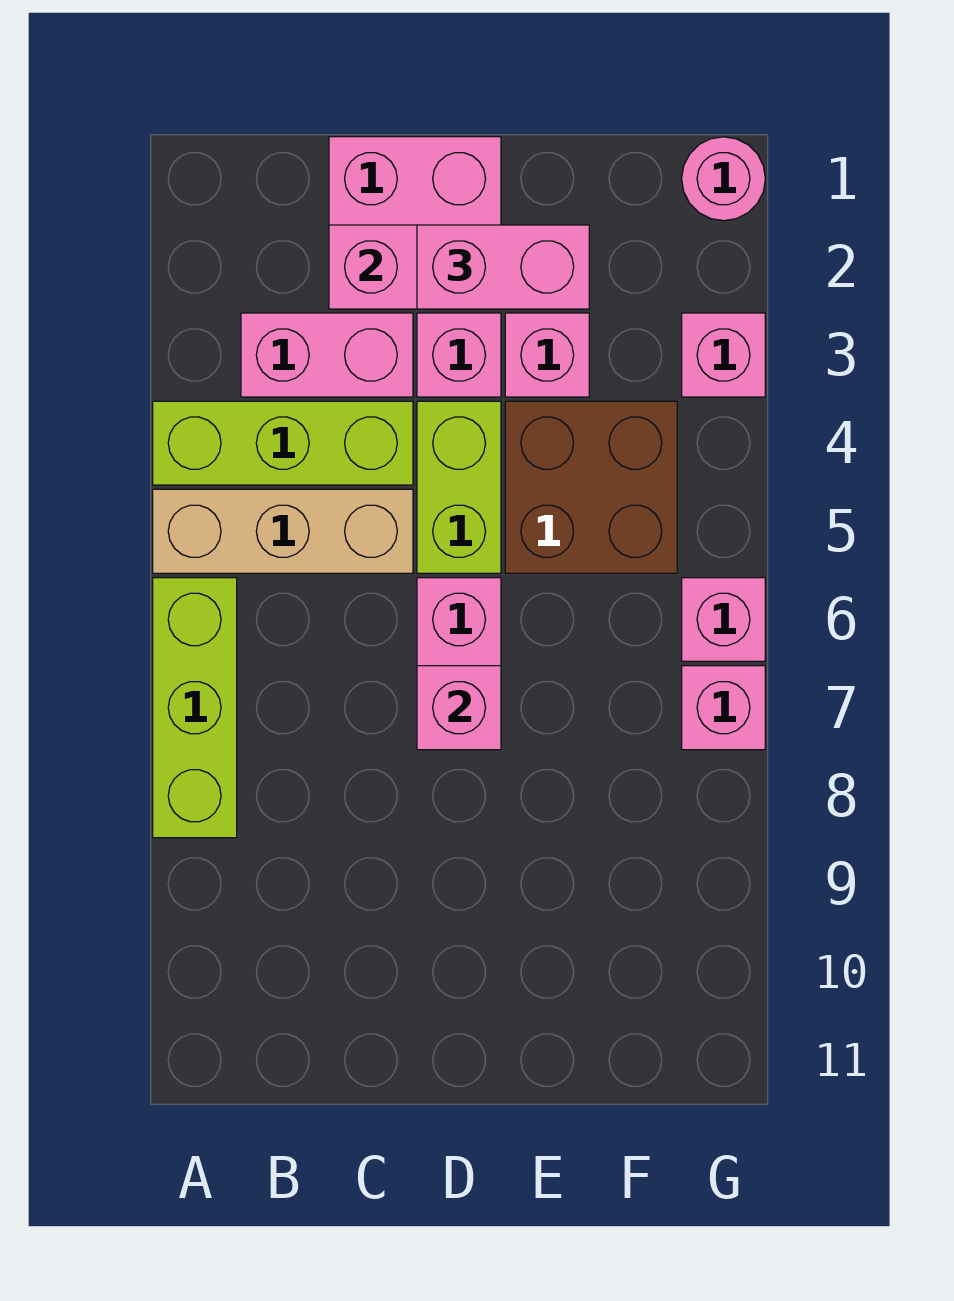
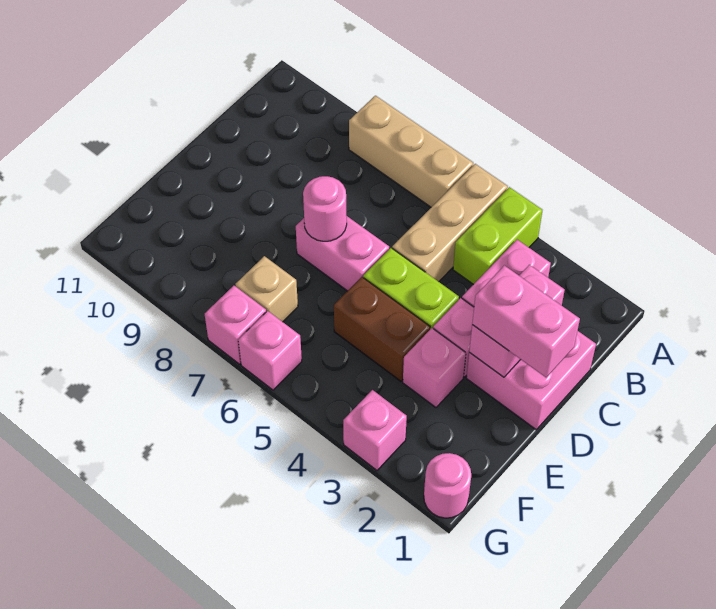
lime brick A4:C4 level 1 -> lime brick A4:B4 level 1
lime brick A6:A8 level 1 -> tan brick A6:A8 level 1
pink brick D2:E2 level 3 -> pink brick D1:D2 level 3
pink brick D7 level 2 -> pink round brick D7 level 2
brown brick E4:F5 level 1 -> brown brick E4:E5 level 1
none -> tan brick F7 level 1

